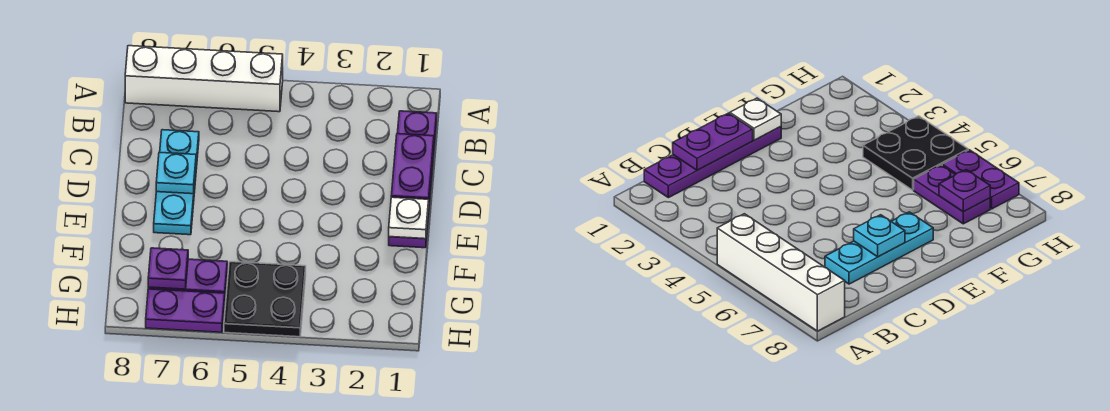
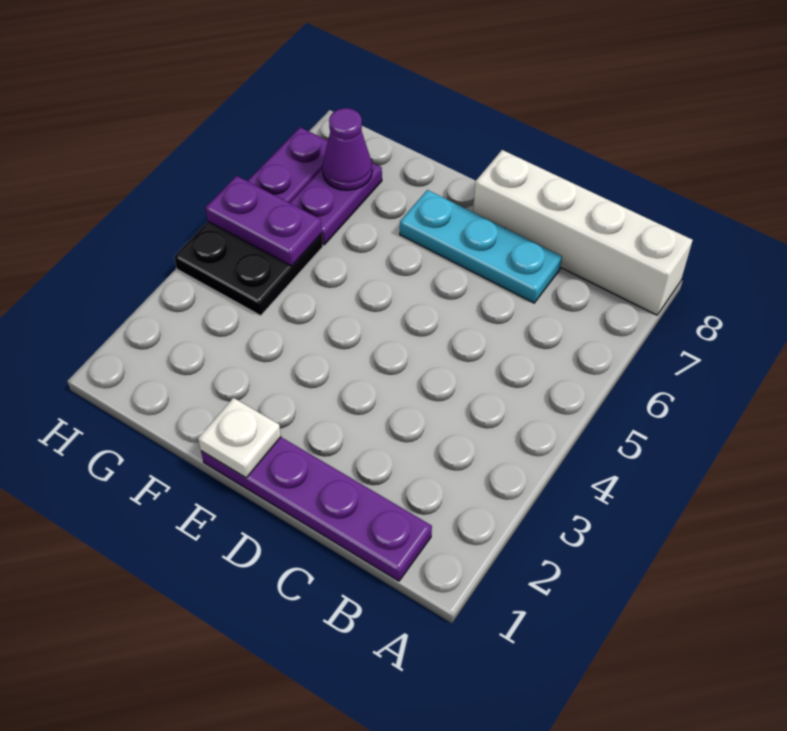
white brick A5:A8 level 1 -> white brick A8:D8 level 1
purple plate C1:D1 level 2 -> purple plate G5:H5 level 2
cyan plate D7 level 2 -> none
purple plate G7 level 2 -> purple cone G7 level 2

